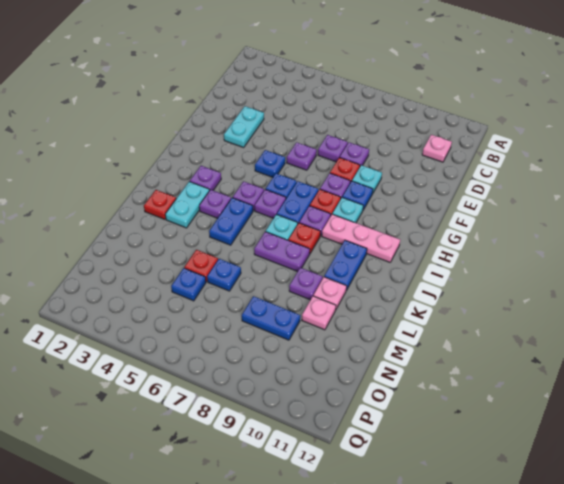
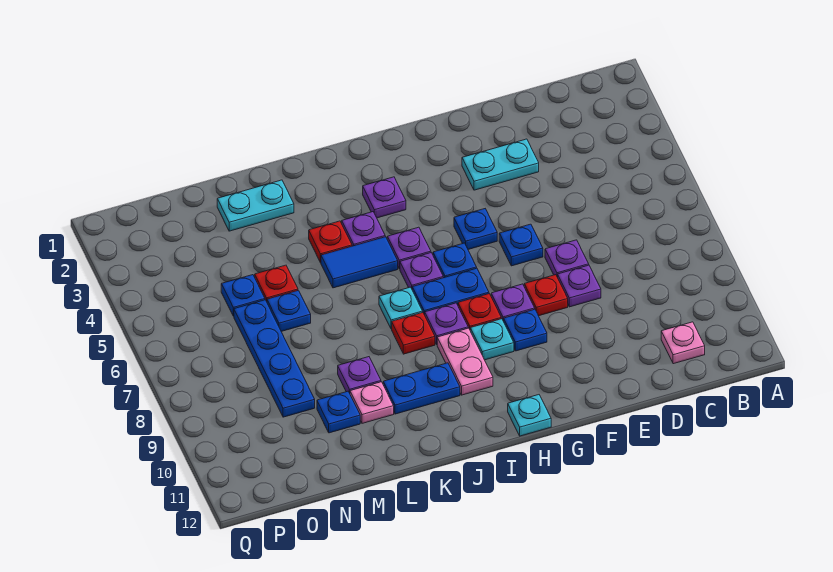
purple plate F6 level 1 -> blue plate F6 level 1
cyan plate F9 level 1 -> cyan plate H12 level 1
pink plate I9:I11 level 1 -> pink plate I9:I10 level 1
cyan plate J3:K3 level 1 -> cyan plate L2:M2 level 1
blue plate J5:K5 level 1 -> blue tile J5:K5 level 1
red plate K2 level 1 -> red plate K4 level 1
purple plate K7:K8 level 1 -> none
pink plate M10 level 1 -> blue plate M10 level 1
blue plate N8:N9 level 1 -> blue plate N6:N9 level 1

